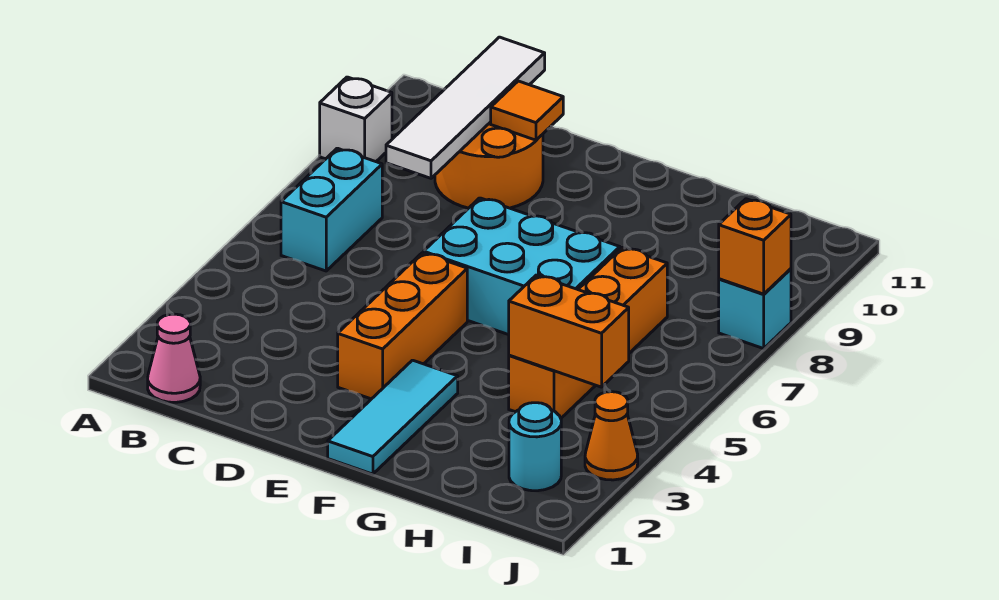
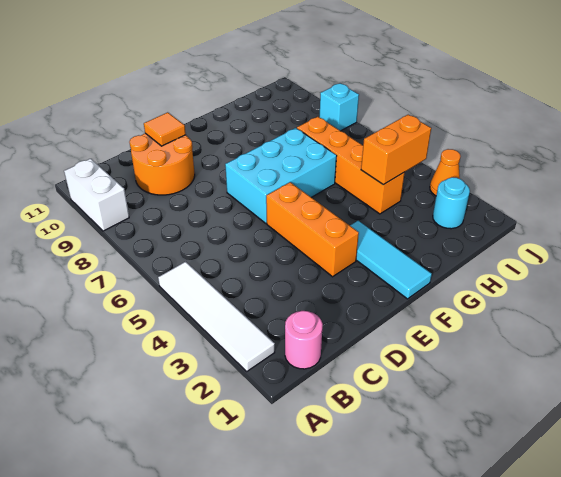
white brick A9 level 1 -> white brick A9:A10 level 1
pink cone B1 level 1 -> pink round brick B1 level 1
cyan brick B6:B7 level 1 -> none
white tile C8:C11 level 2 -> white tile A2:A5 level 1
orange brick J8 level 2 -> none

